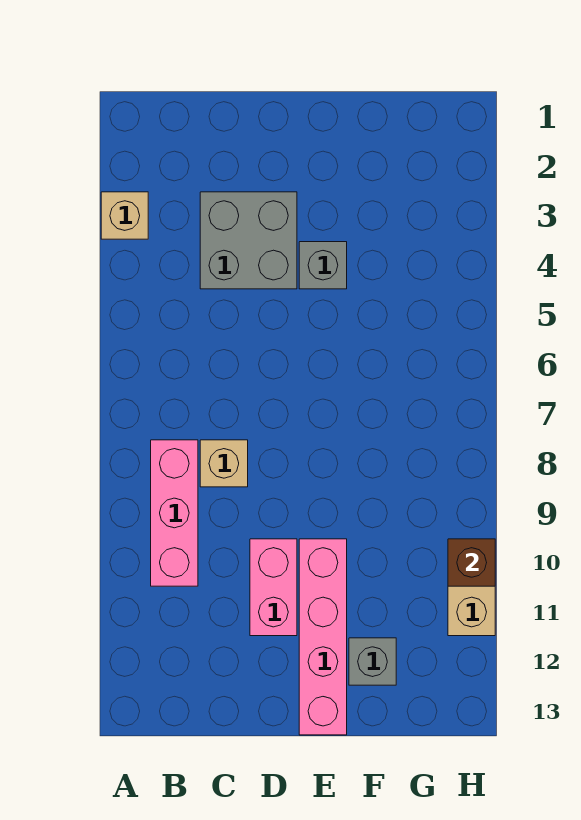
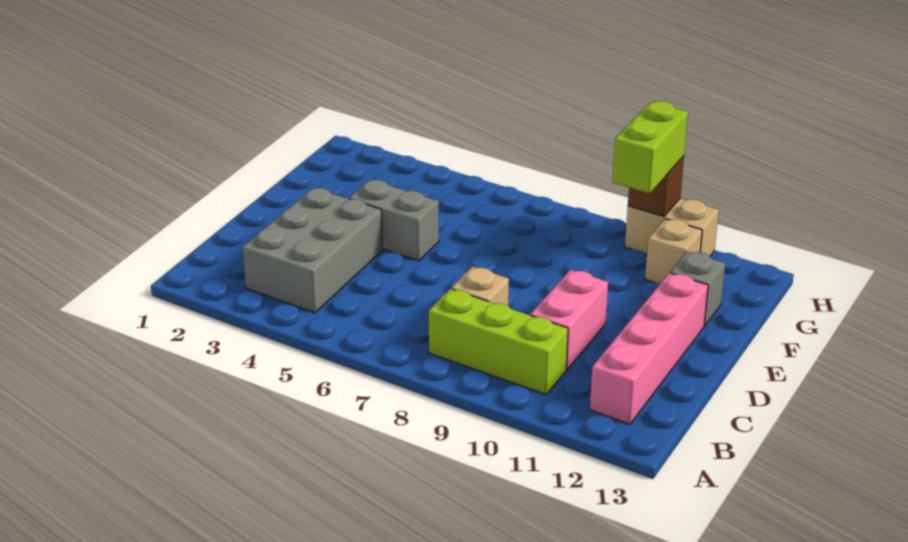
tan brick A3 level 1 -> tan brick G11 level 1
pink brick B8:B10 level 1 -> lime brick B8:B10 level 1
grey brick C3:D4 level 1 -> grey brick B3:D4 level 1
pink brick D10:D11 level 1 -> pink brick C10:D10 level 1
grey brick E4 level 1 -> grey brick E4:E5 level 1
pink brick E10:E13 level 1 -> pink brick B12:E12 level 1
none -> lime brick G10:H10 level 3

